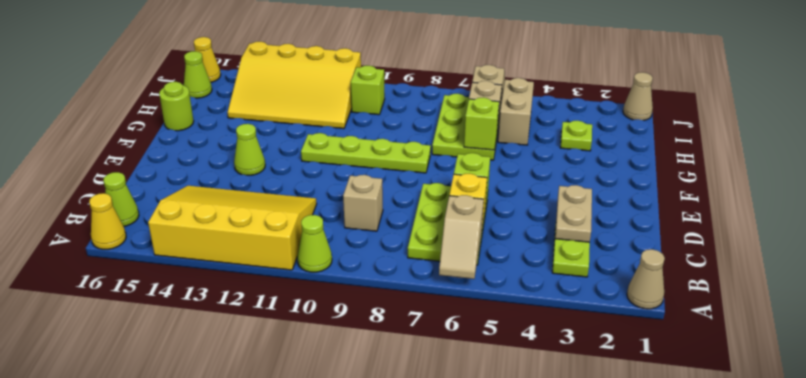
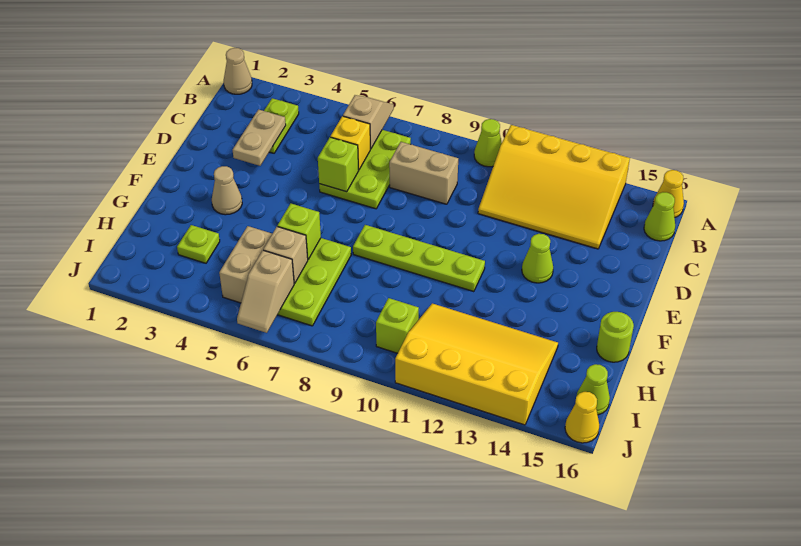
tan brick C9 level 1 -> tan brick C8:C9 level 1
tan cone J1 level 1 -> tan cone F3 level 1

